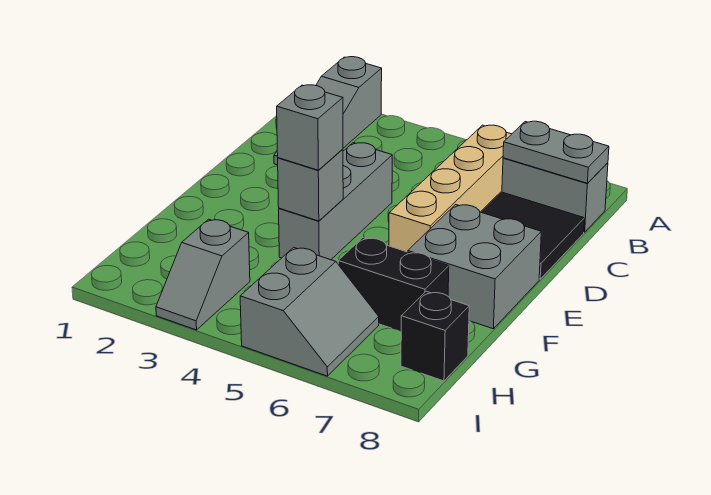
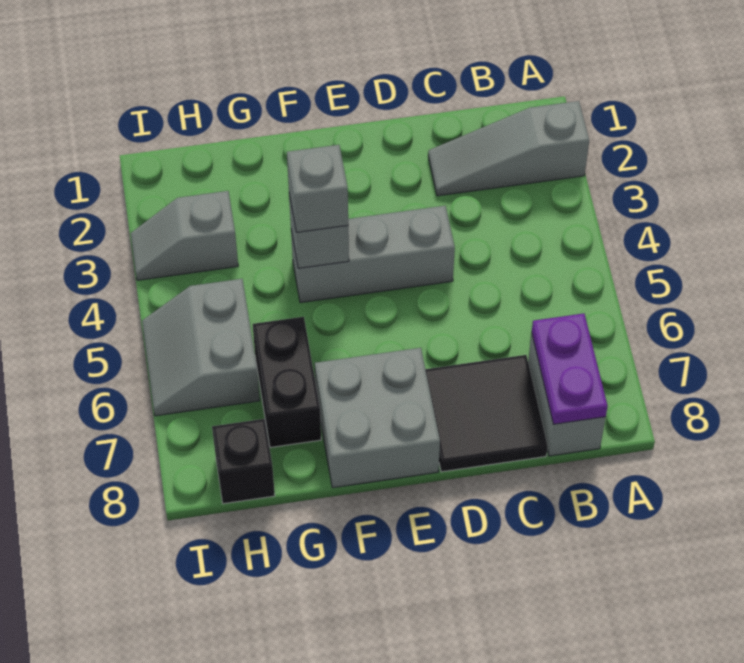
tan brick B6:E6 level 1 -> none
grey plate B7:B8 level 2 -> purple plate B7:B8 level 2
grey slope H5:I6 level 1 top 5 -> grey slope H5:I6 level 1 top H

